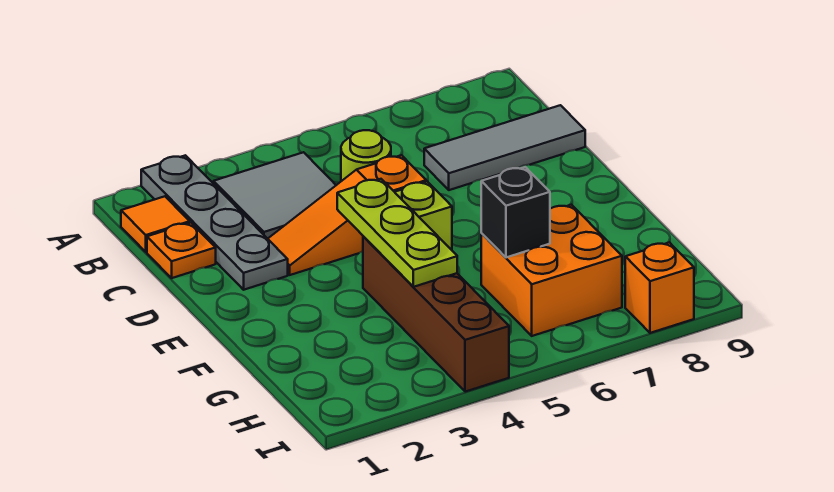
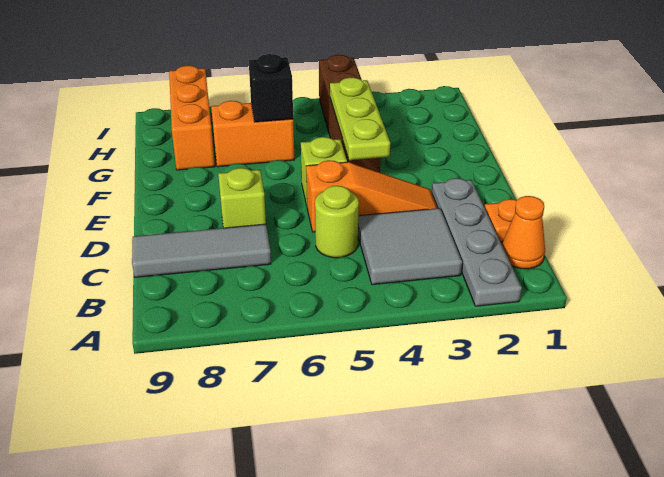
orange tile B1 level 1 -> orange cone B1 level 1
none -> lime brick D7 level 1
orange brick G6:H7 level 1 -> orange brick G6:G7 level 1
orange brick I8 level 1 -> orange brick G8:I8 level 1

